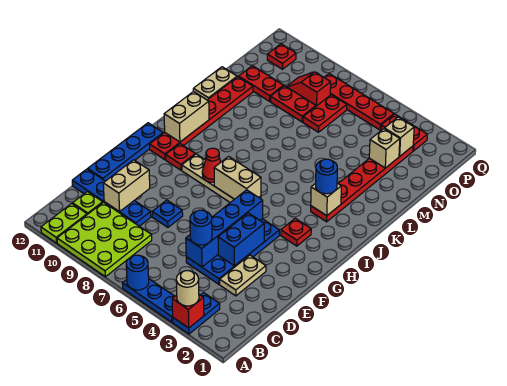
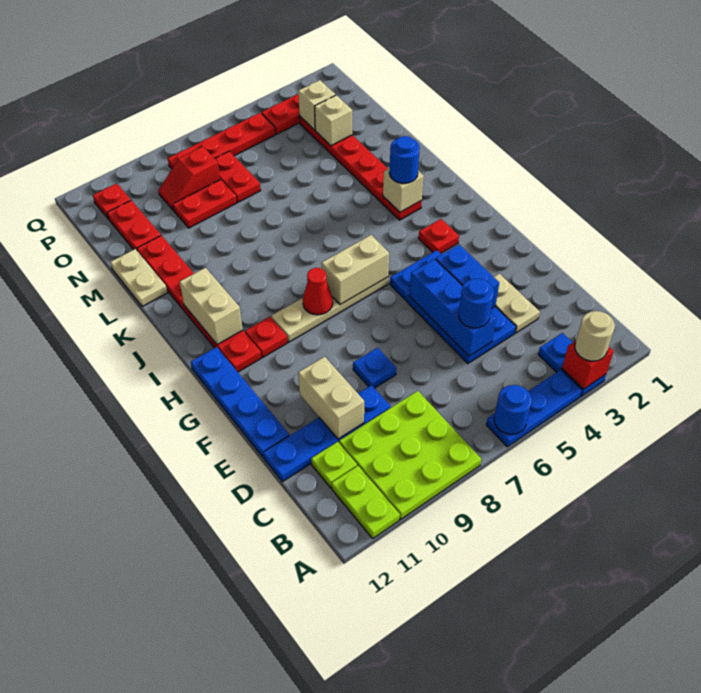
blue brick D5:G5 level 2 -> blue brick D5:F5 level 2
red plate N10:N11 level 1 -> red plate N11:O11 level 1

